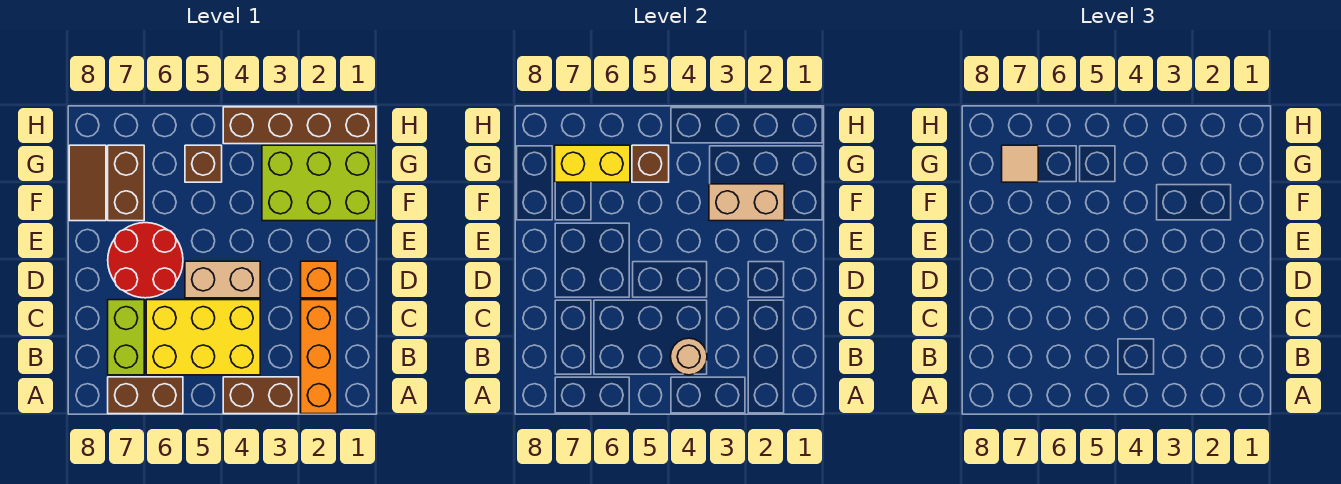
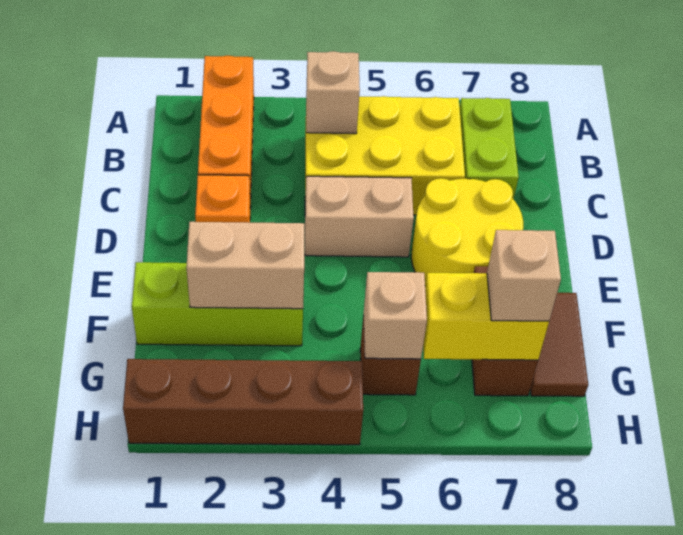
brown brick A3:A4 level 1 -> none
brown brick A6:A7 level 1 -> none
tan round brick B4 level 2 -> tan brick B4 level 2
red round brick D6:E7 level 1 -> yellow round brick D6:E7 level 1
lime brick F1:G3 level 1 -> lime brick F1:F3 level 1
brown brick G5 level 2 -> tan brick G5 level 2
tan tile G7 level 3 -> tan brick G7 level 3

